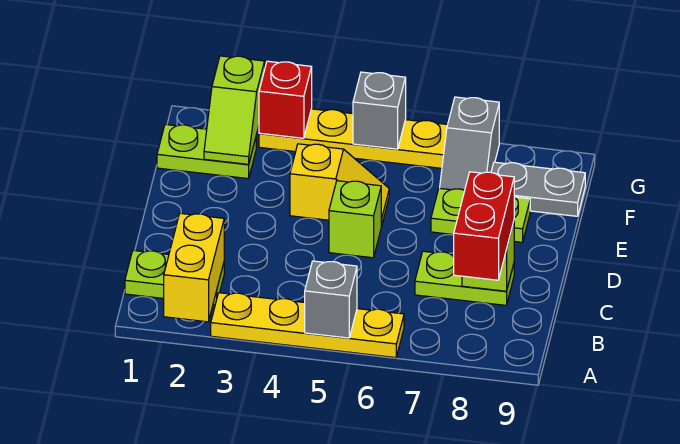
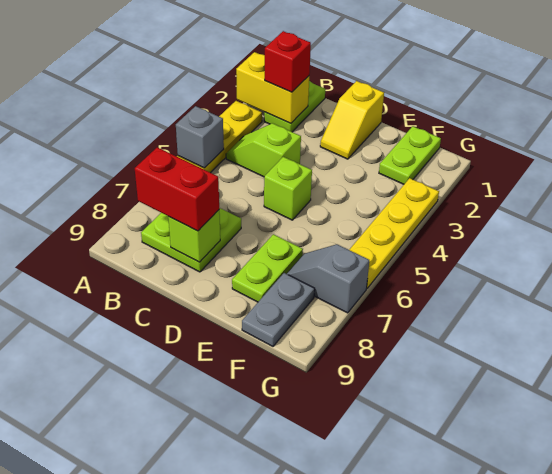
lime plate C7:C8 level 1 -> lime plate B7:C8 level 1
yellow slope E4:E5 level 1 top 4 -> yellow slope D1:D2 level 1 top 1
lime slope F2:G2 level 2 top G -> lime slope B4:C4 level 1 top C
red brick G3 level 2 -> red brick B2 level 3
grey brick G5 level 2 -> none

